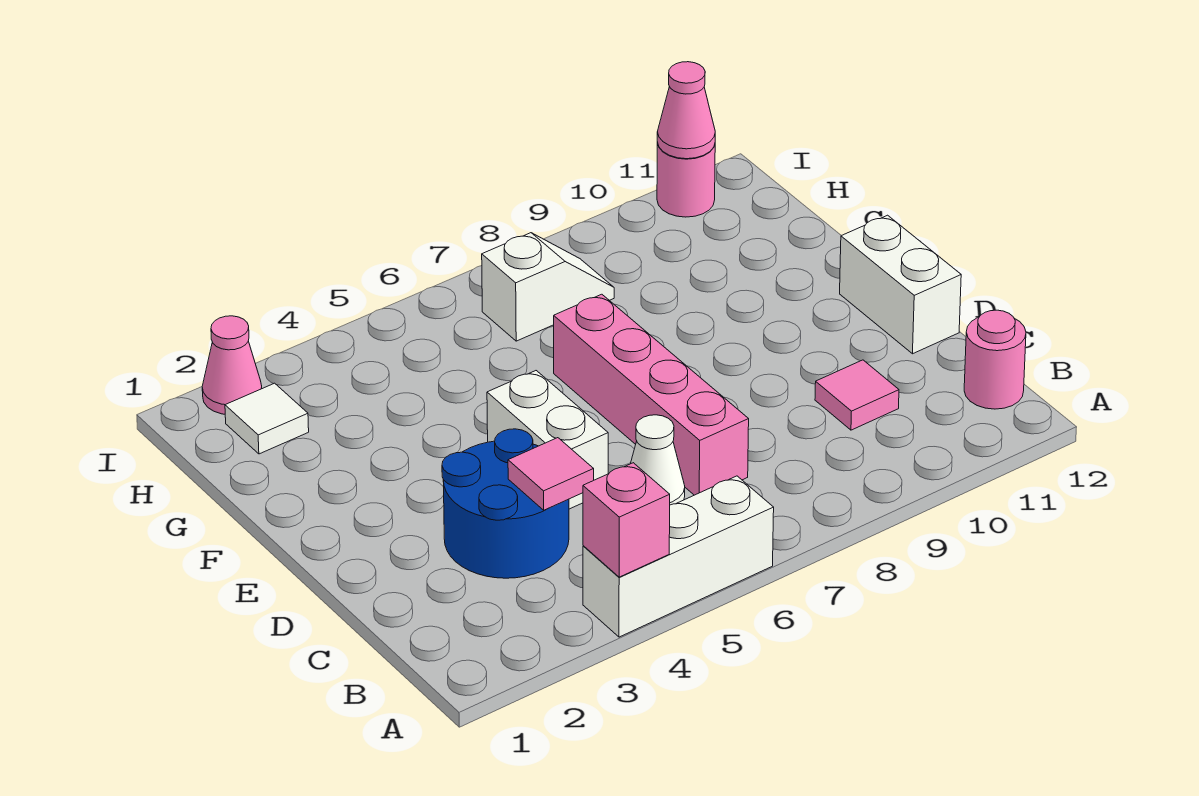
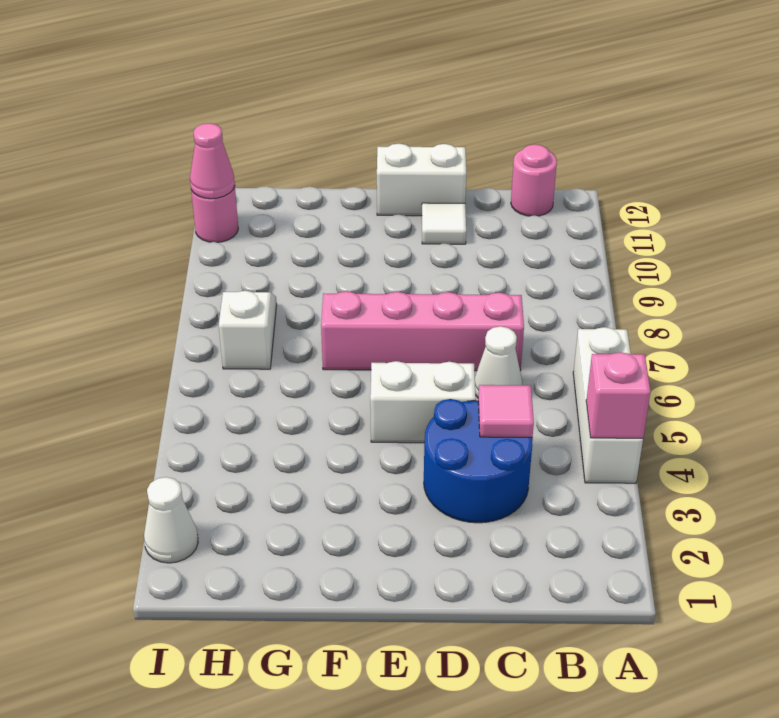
pink tile C10 level 1 -> none
white tile H2 level 1 -> white tile D11 level 1
pink cone I2 level 1 -> white cone I2 level 1

